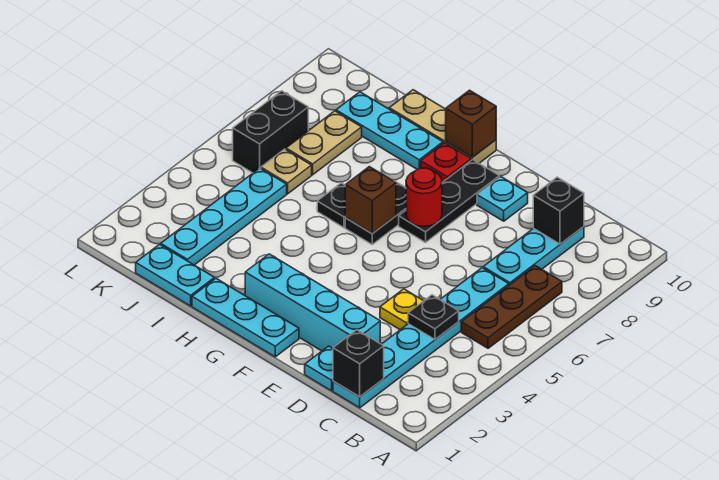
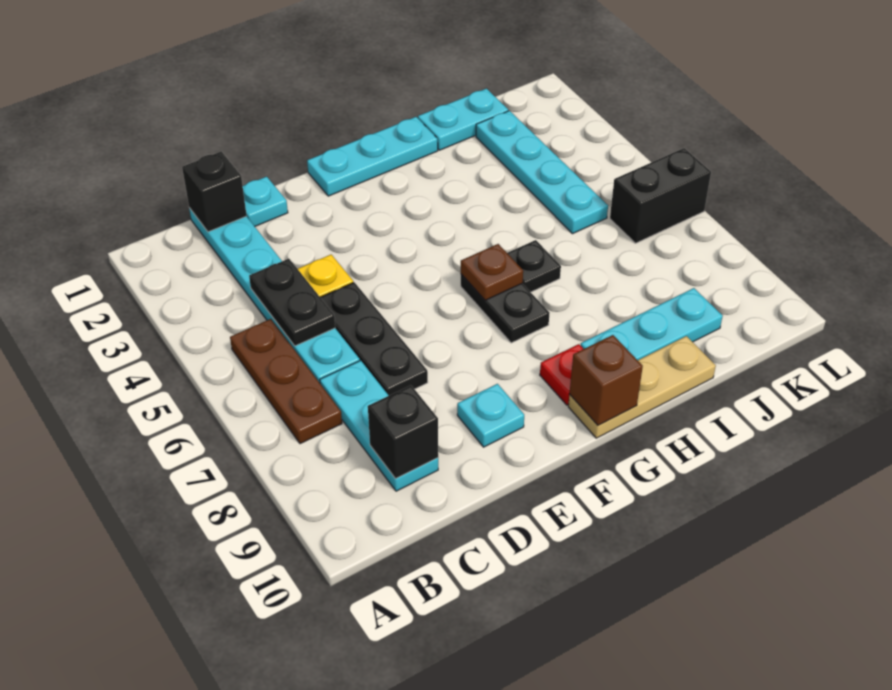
black plate C4 level 2 -> black plate C4:C5 level 2
cyan brick D2:G2 level 1 -> none
black plate F7:F9 level 1 -> black plate D5:D7 level 1
red round brick F7 level 2 -> none
brown brick G6 level 2 -> brown plate G6 level 2
tan plate J6 level 1 -> none
tan plate J7:J8 level 1 -> none
black brick K6:K7 level 1 -> black brick K6:L6 level 1

